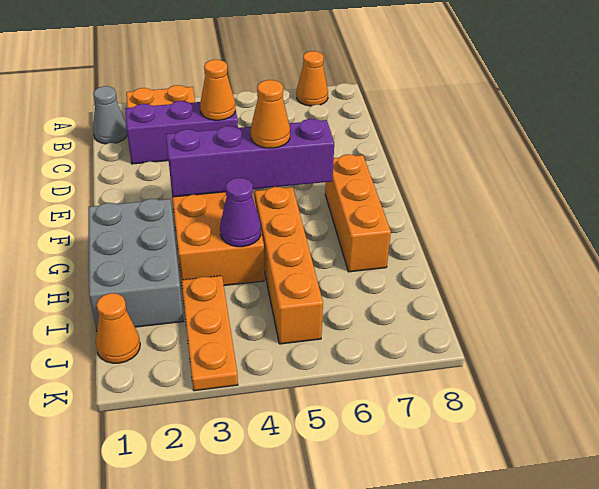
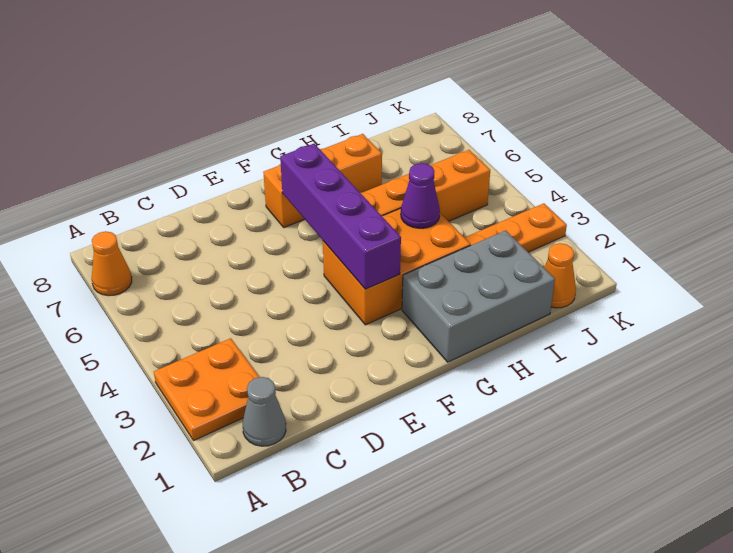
purple brick C2:C4 level 1 -> none
orange cone C4 level 2 -> none
orange cone F5 level 3 -> none

